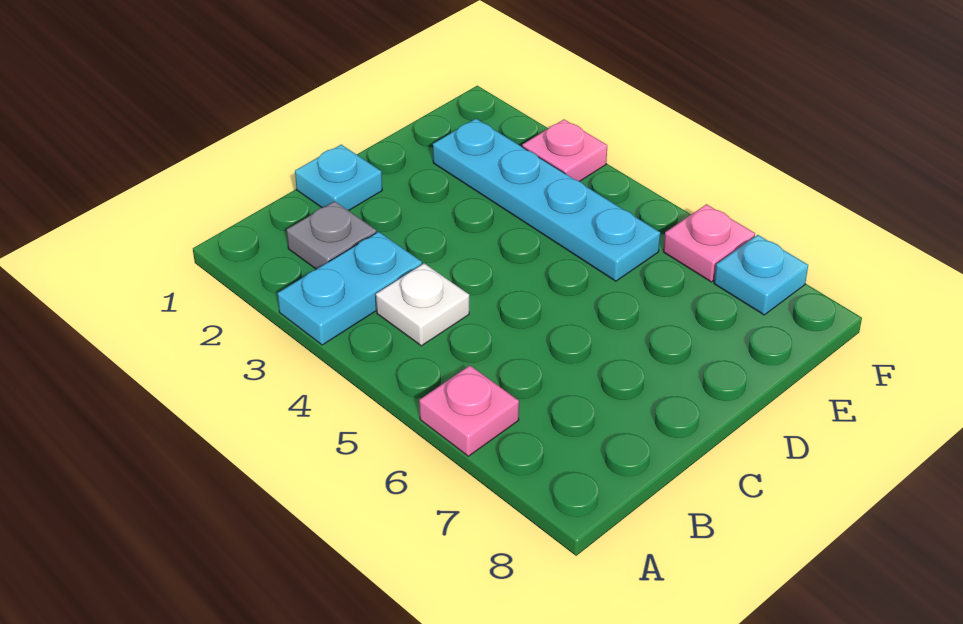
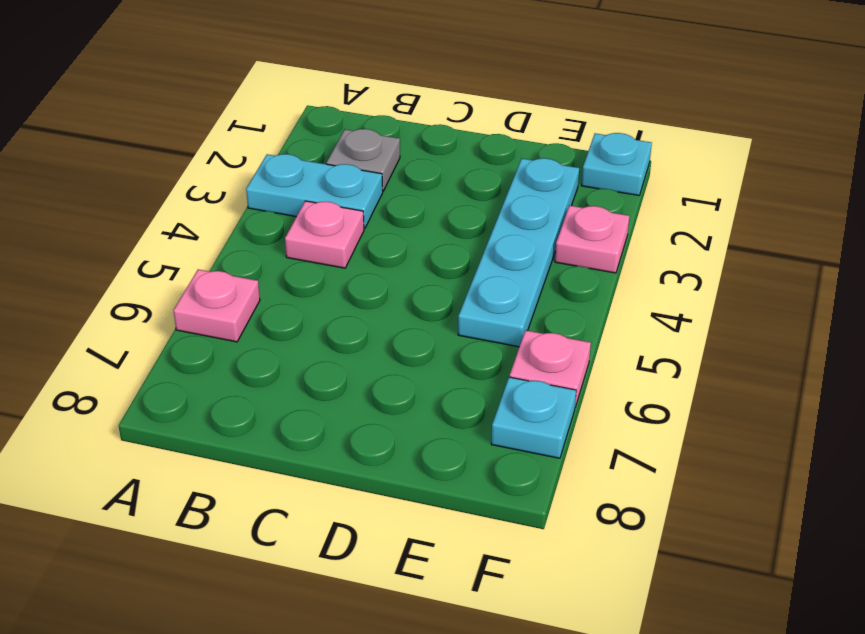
white plate B4 level 1 -> pink plate B4 level 1
cyan plate C1 level 1 -> cyan plate F1 level 1

